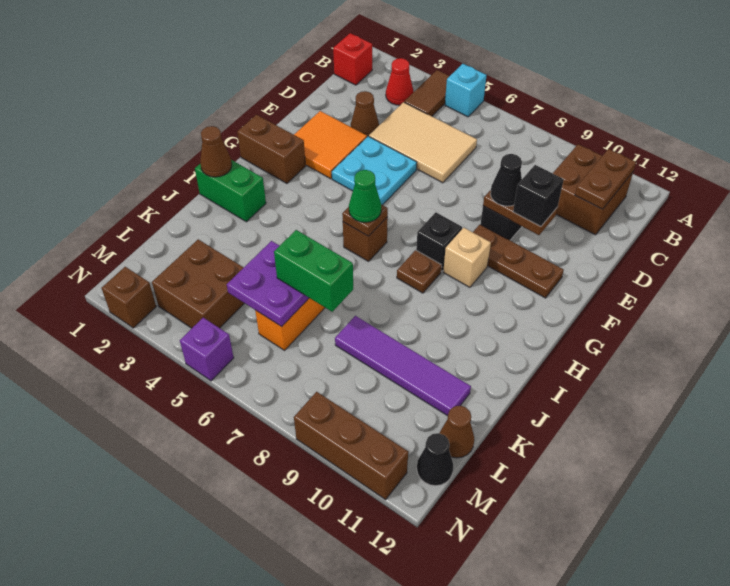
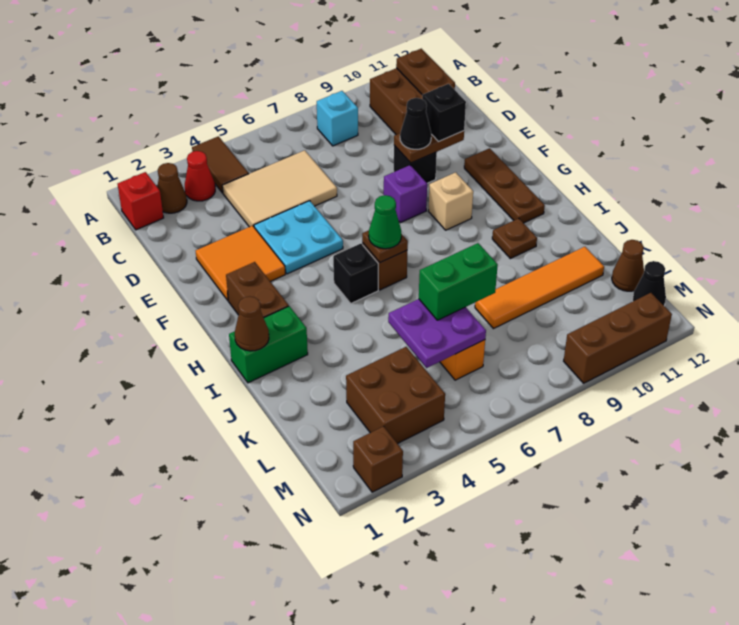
cyan brick A5 level 1 -> cyan brick B8 level 1
brown cone D3 level 1 -> brown cone B2 level 1
brown plate F9:F11 level 1 -> brown plate F11:H11 level 1
brown brick G1:G2 level 1 -> brown brick G2:H2 level 1
black brick G8 level 1 -> black brick H5 level 1
brown plate H8 level 1 -> brown plate I10 level 1
purple tile K8:K11 level 1 -> orange tile K8:K11 level 1
purple brick N5 level 1 -> purple brick F8 level 1

